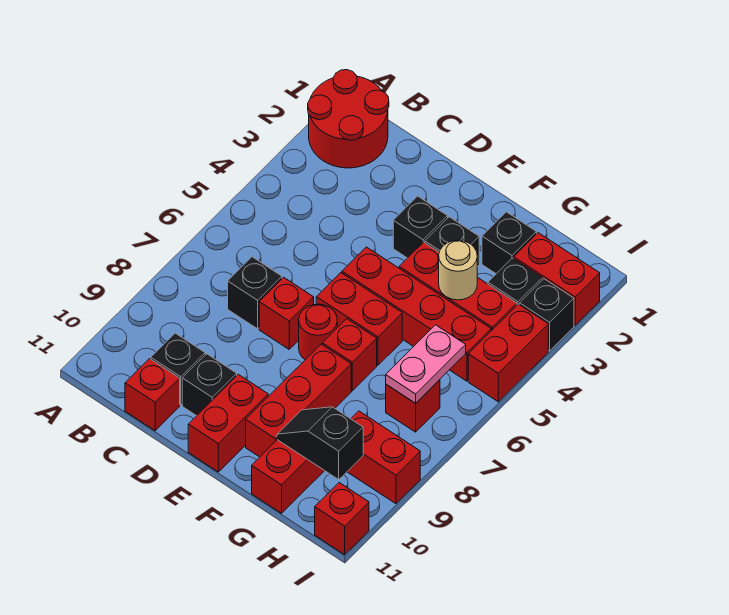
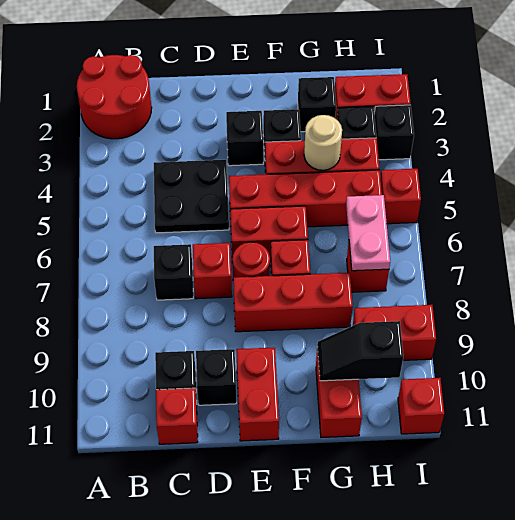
none -> black plate C4:D5 level 1
red brick F8:F10 level 1 -> red brick E8:G8 level 1
red brick I4:I5 level 1 -> red brick I5 level 1

